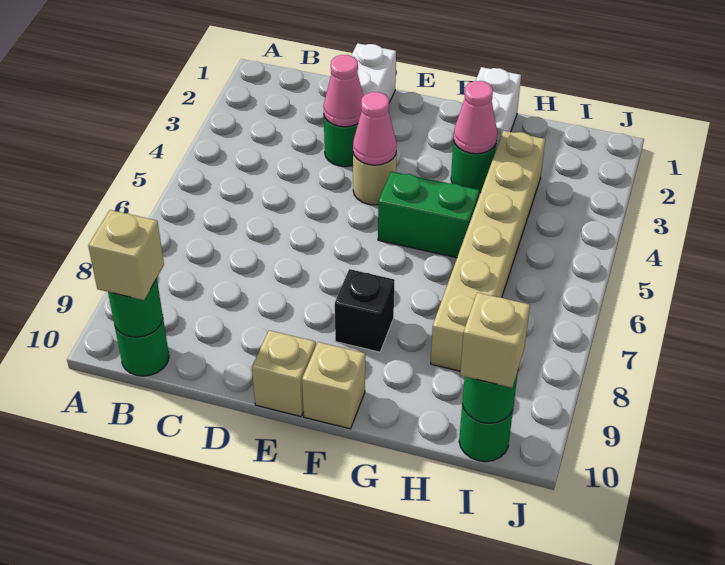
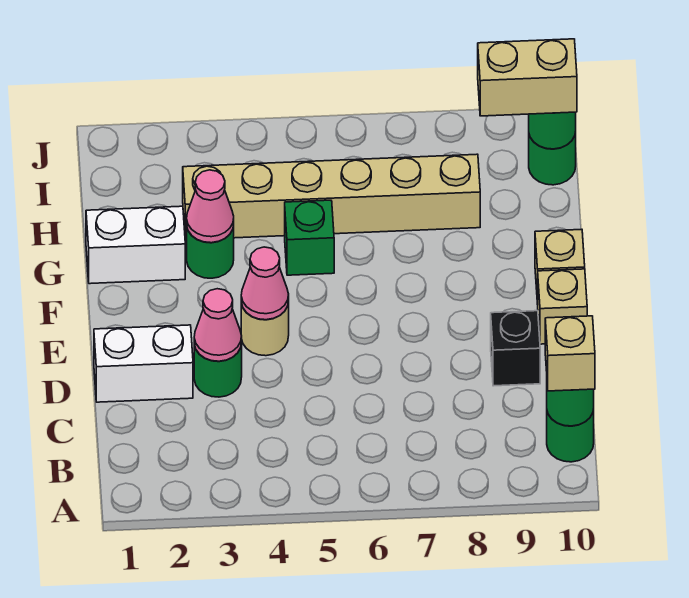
green brick F5:G5 level 1 -> green brick G5 level 1
black brick F8 level 1 -> black brick D9 level 1
tan brick I10 level 3 -> tan brick I9:I10 level 3

